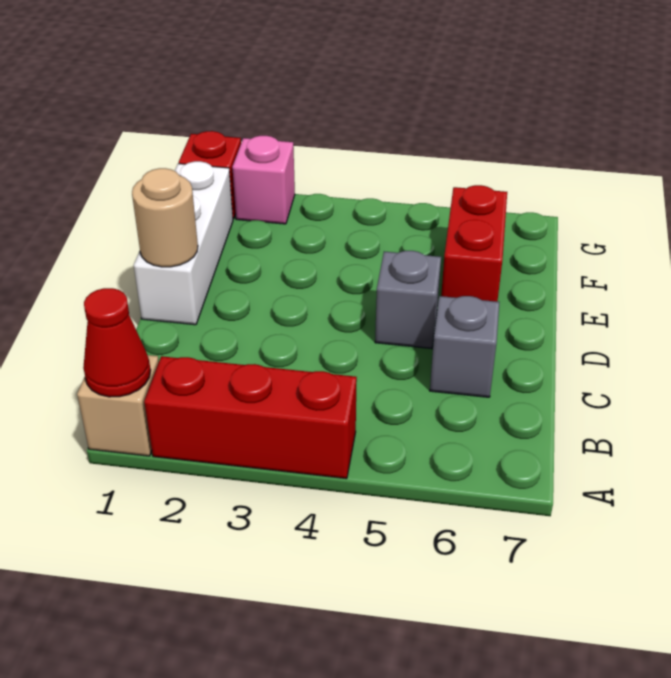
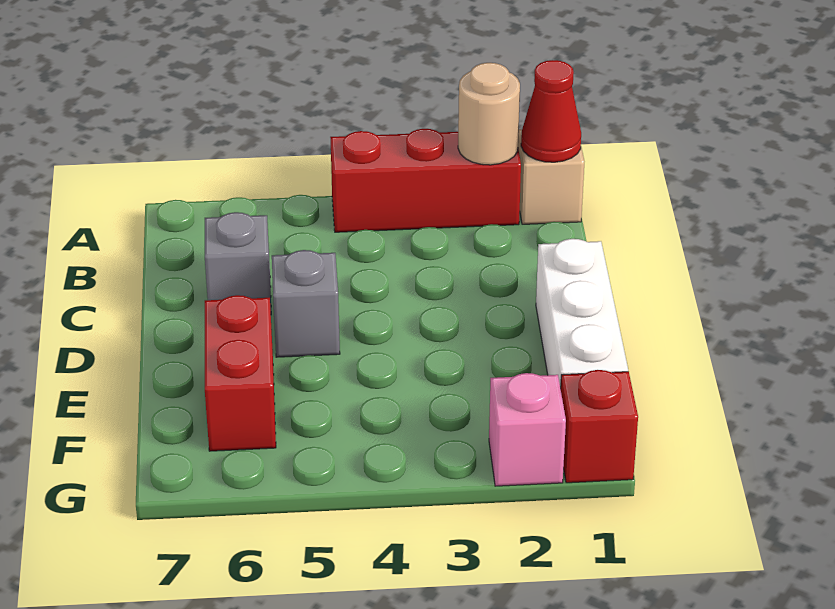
tan round brick D1 level 2 -> tan round brick A2 level 2

